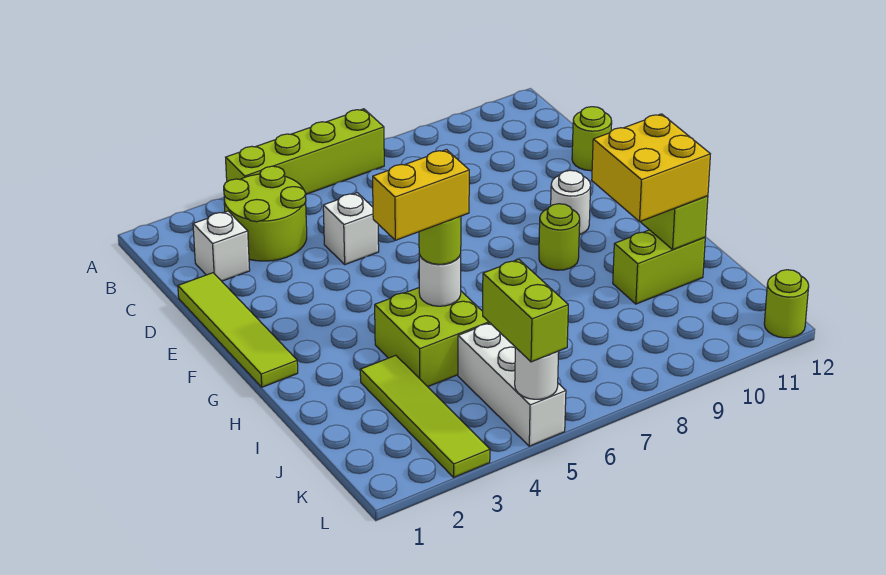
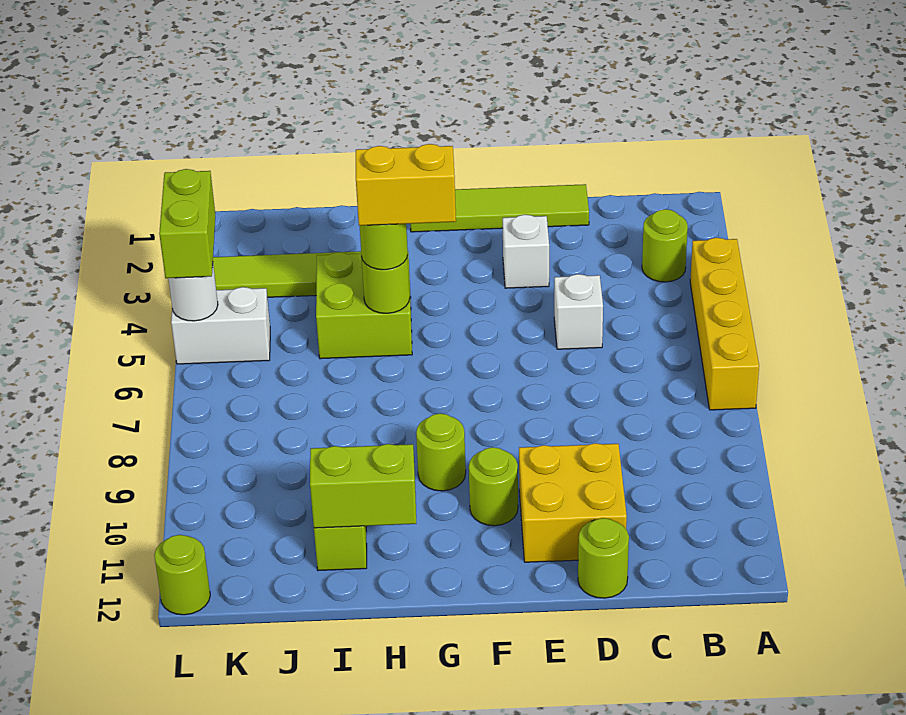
lime brick A4:A7 level 1 -> yellow brick A4:A7 level 1
lime round brick B3:C4 level 1 -> lime round brick B3 level 1
white brick C2 level 1 -> white brick E3 level 1
white round brick F10 level 1 -> lime round brick F10 level 1
yellow brick H4:H5 level 4 -> yellow brick G5:H5 level 4
white round brick H5 level 2 -> lime round brick H5 level 2
yellow brick H10:I11 level 3 -> yellow brick D10:E11 level 1
white brick J5:L5 level 1 -> white brick K5:L5 level 1
lime brick K5:L5 level 3 -> lime brick L4:L5 level 3

